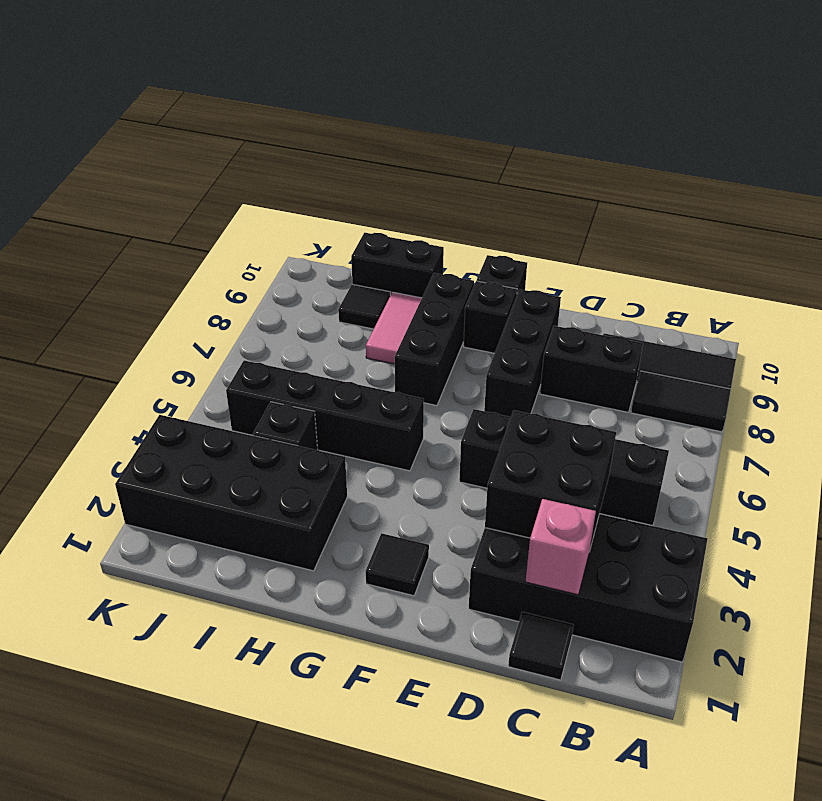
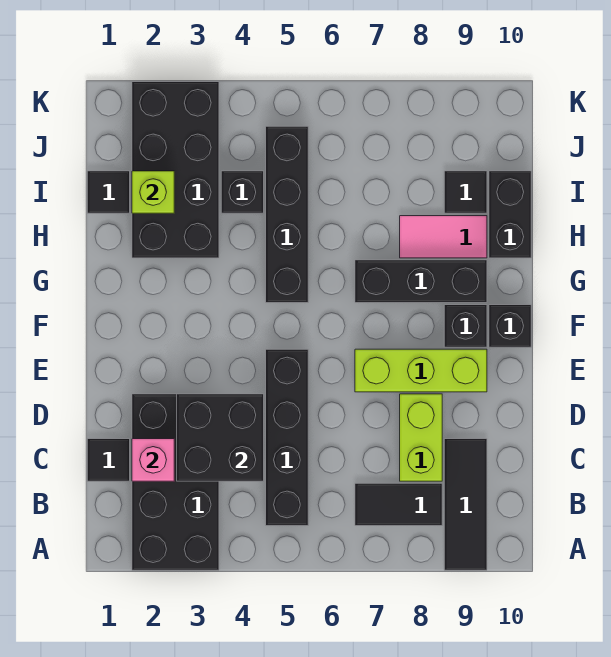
black tile A8:B8 level 1 -> black tile B7:B8 level 1
black brick C8:D8 level 1 -> lime brick C8:D8 level 1
black brick E7:E9 level 1 -> lime brick E7:E9 level 1
black tile F2 level 1 -> black tile I1 level 1
none -> lime brick I2 level 2

